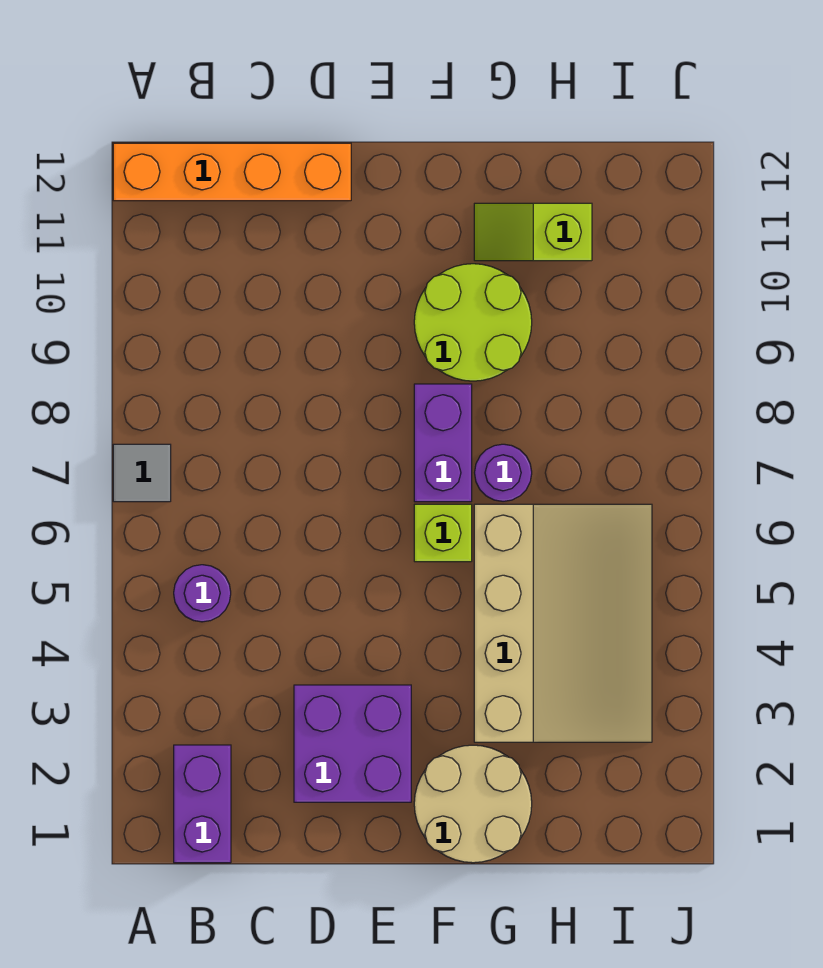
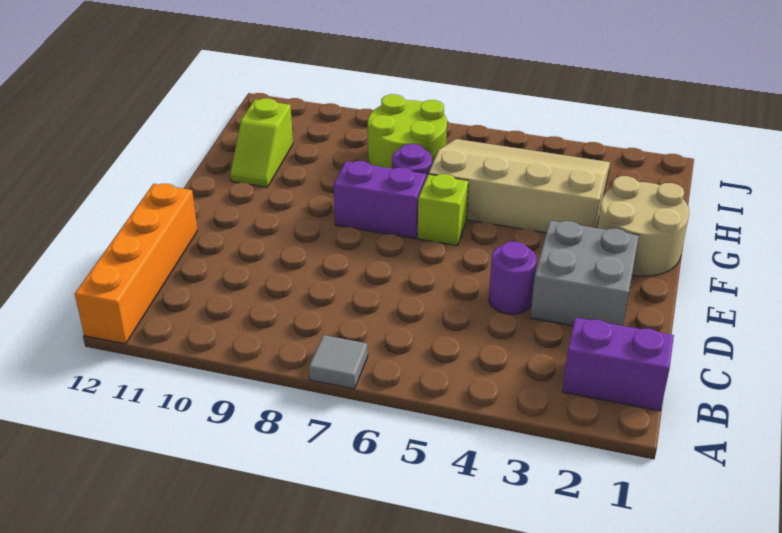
purple round brick B5 level 1 -> purple round brick D4 level 1
purple brick D2:E3 level 1 -> grey brick D2:E3 level 1
lime round brick F9:G10 level 1 -> lime round brick H7:I8 level 1

